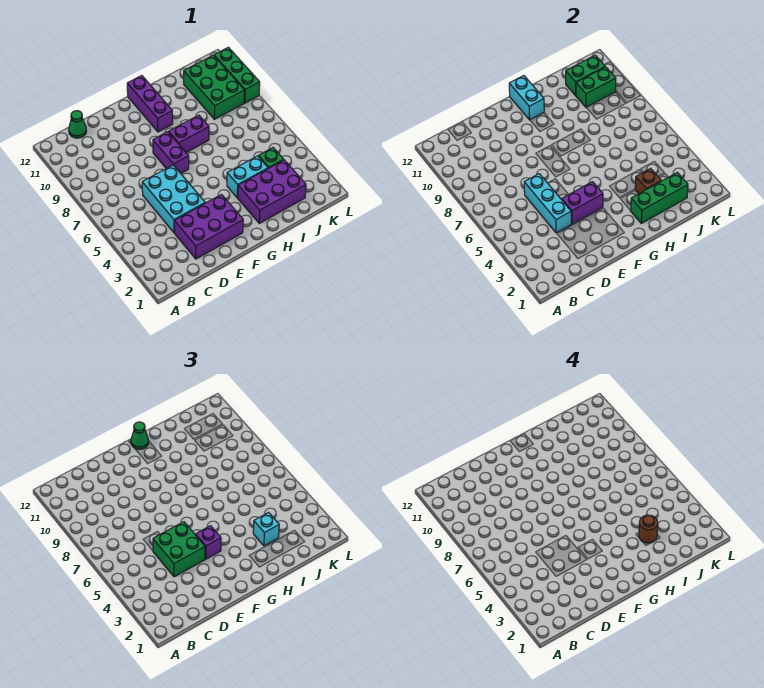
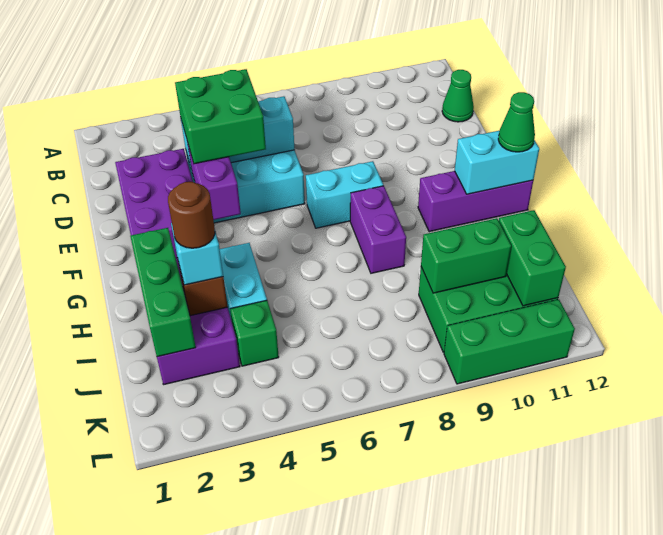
purple brick F4 level 3 -> none
purple brick F7:F8 level 1 -> cyan brick F7:F8 level 1
green brick J10:K10 level 2 -> green brick J9:J10 level 2

